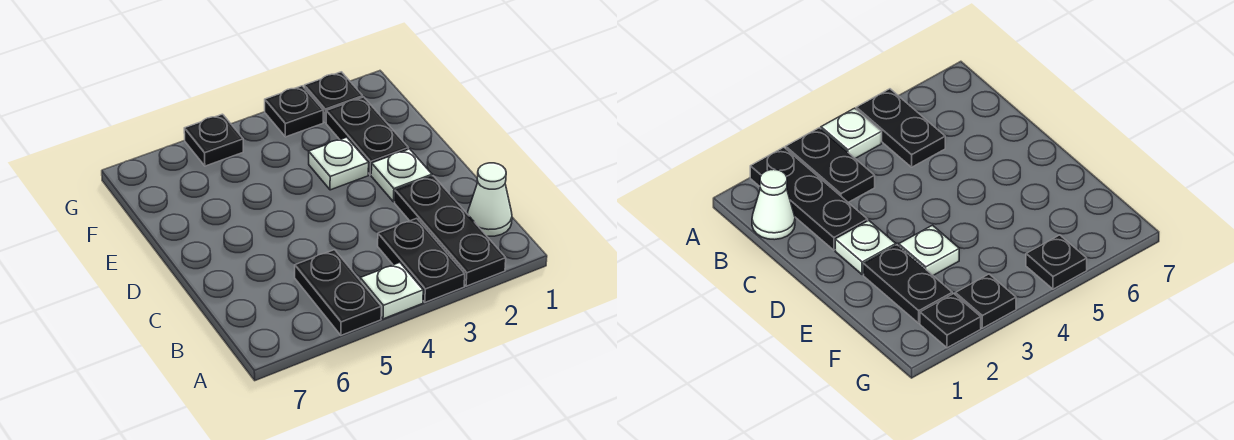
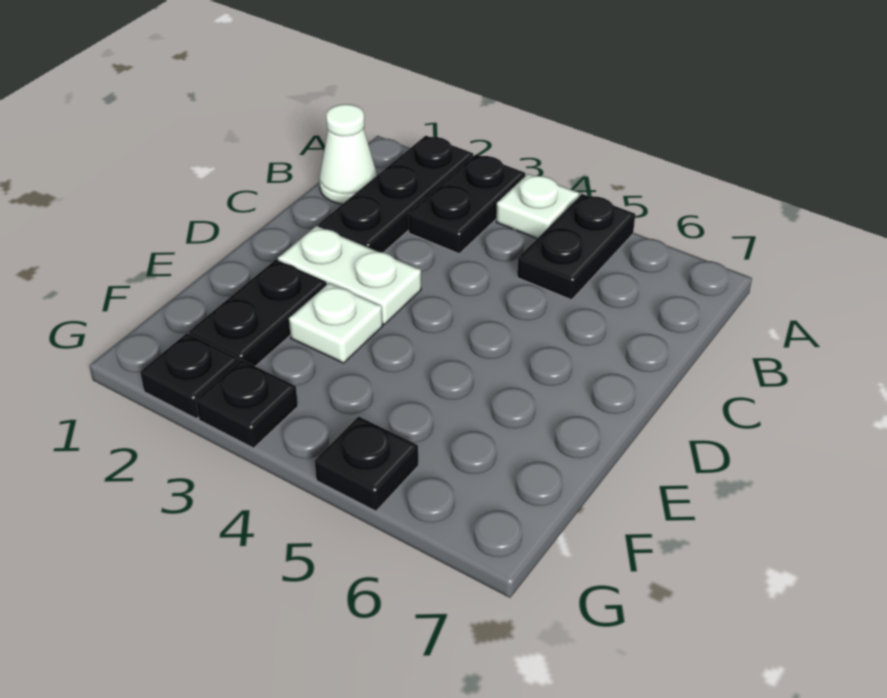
white plate D2 level 1 -> white plate D2:D3 level 1

